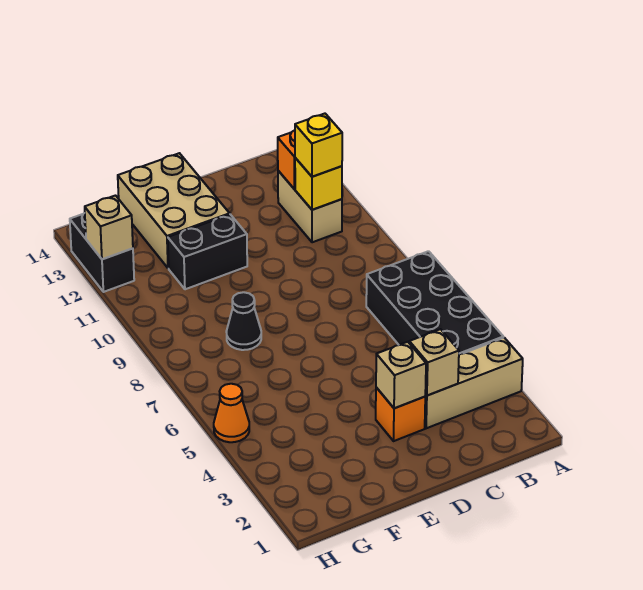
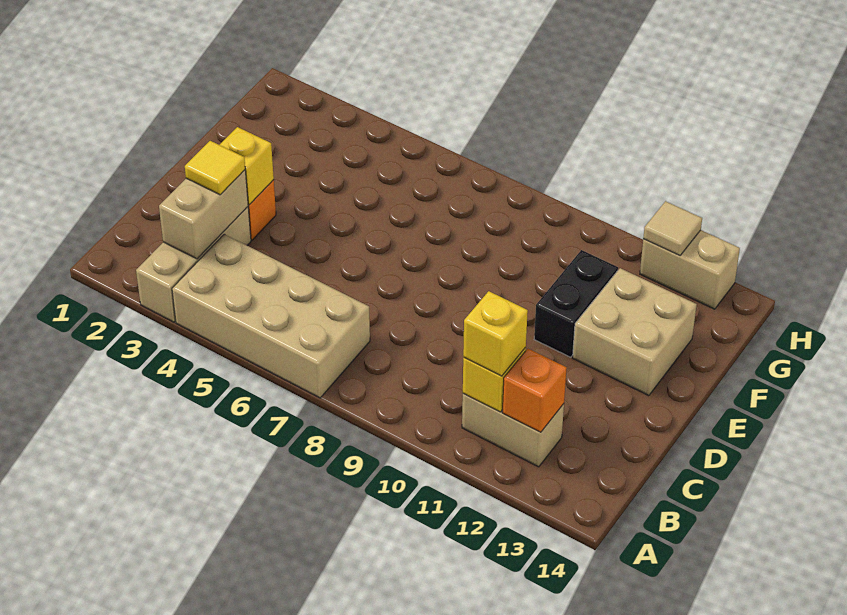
black brick A4:B7 level 1 -> tan brick A4:B7 level 1
tan brick C3 level 2 -> tan brick B3:C3 level 2
none -> yellow tile C3 level 3
tan brick D3 level 2 -> yellow brick D3 level 2
tan brick E12:F14 level 1 -> tan brick E12:F13 level 1
black cone F8 level 1 -> none
orange cone H5 level 1 -> none
black brick H12:H13 level 1 -> tan brick H12:H13 level 1
tan brick H12 level 2 -> tan tile H12 level 2

